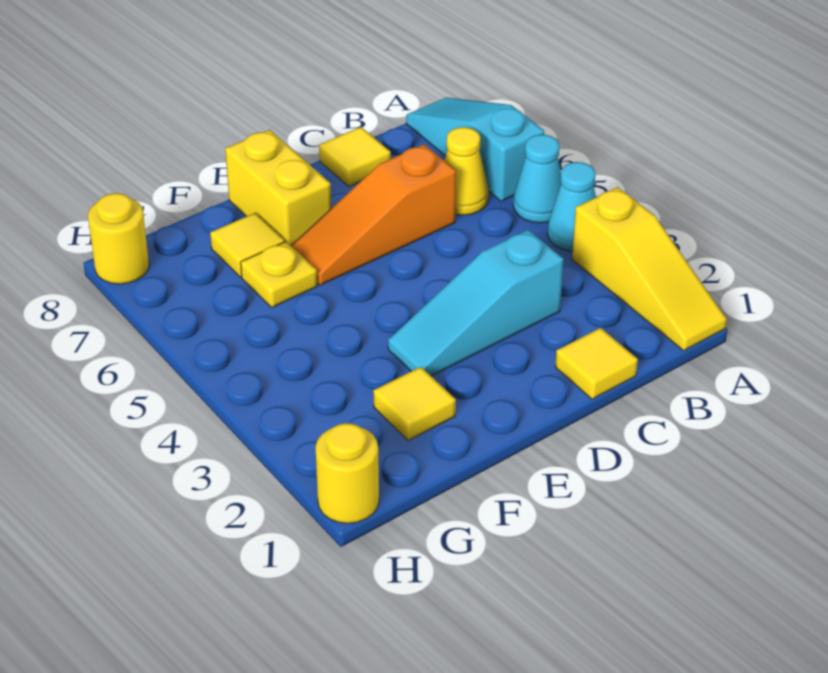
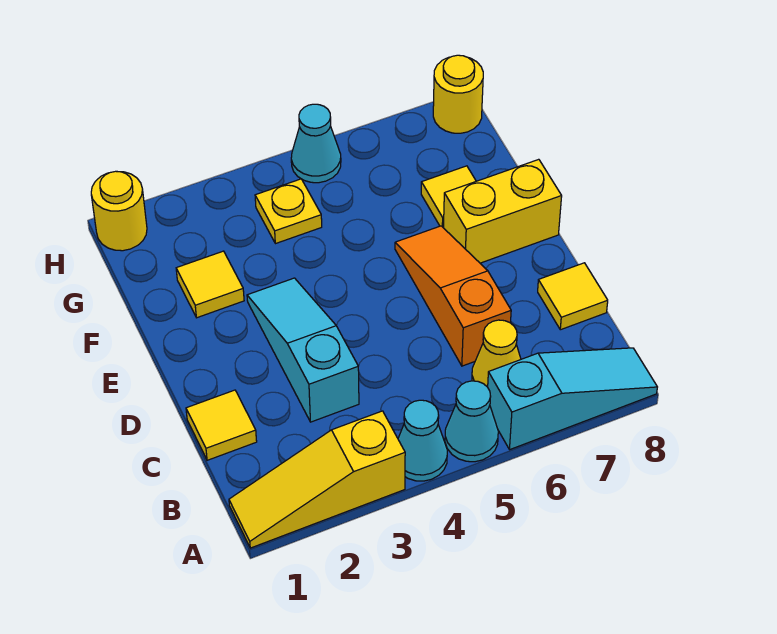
yellow plate F6 level 1 -> yellow plate G4 level 1
none -> cyan cone H5 level 1

